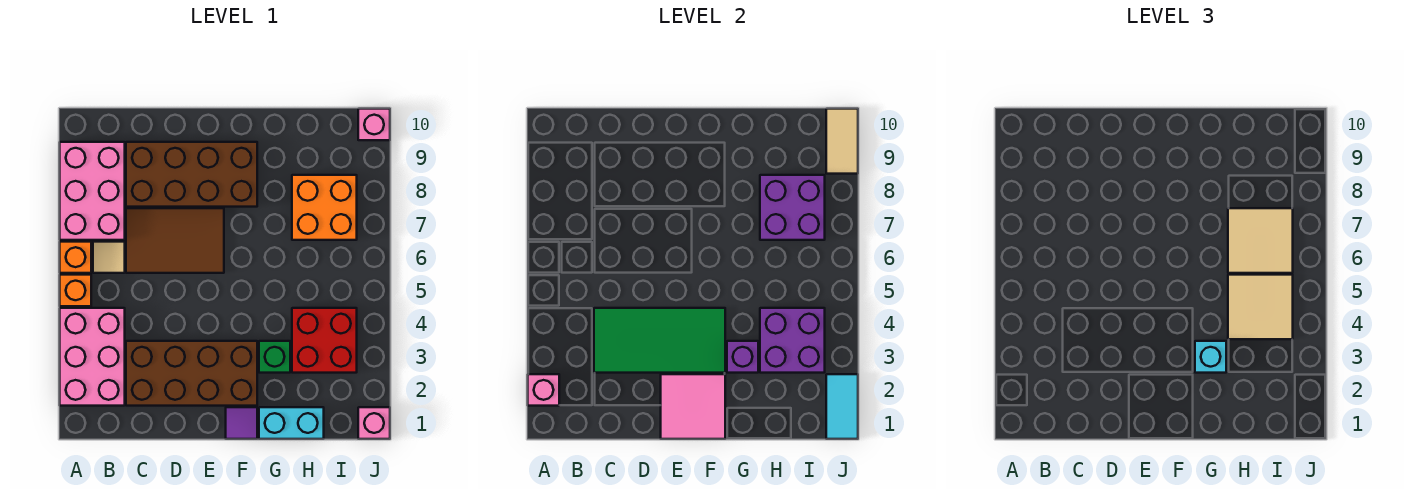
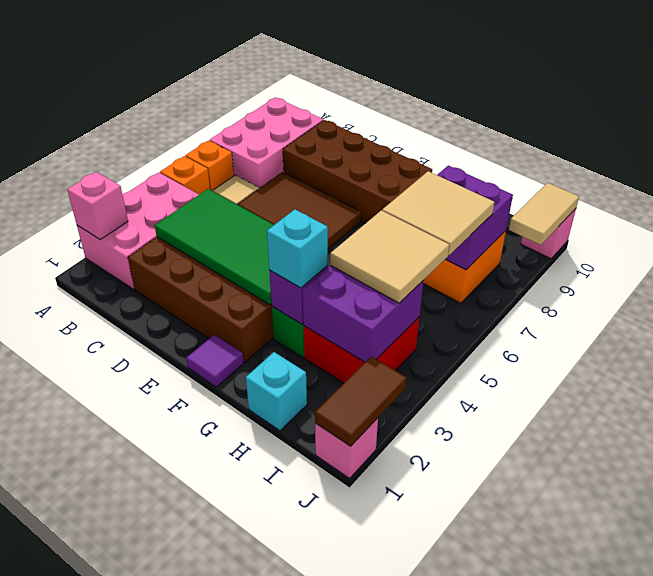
pink tile E1:F2 level 2 -> none
cyan brick G1:H1 level 1 -> cyan brick H1 level 1
cyan tile J1:J2 level 2 -> brown tile J1:J2 level 2

